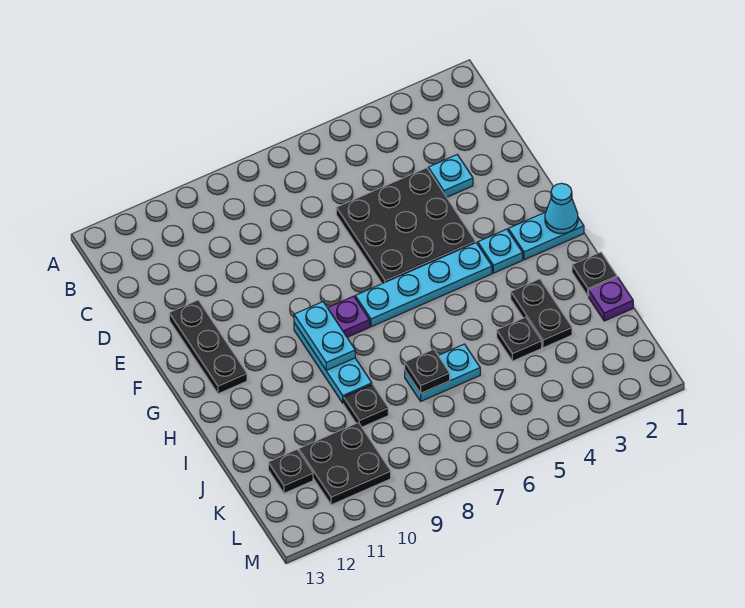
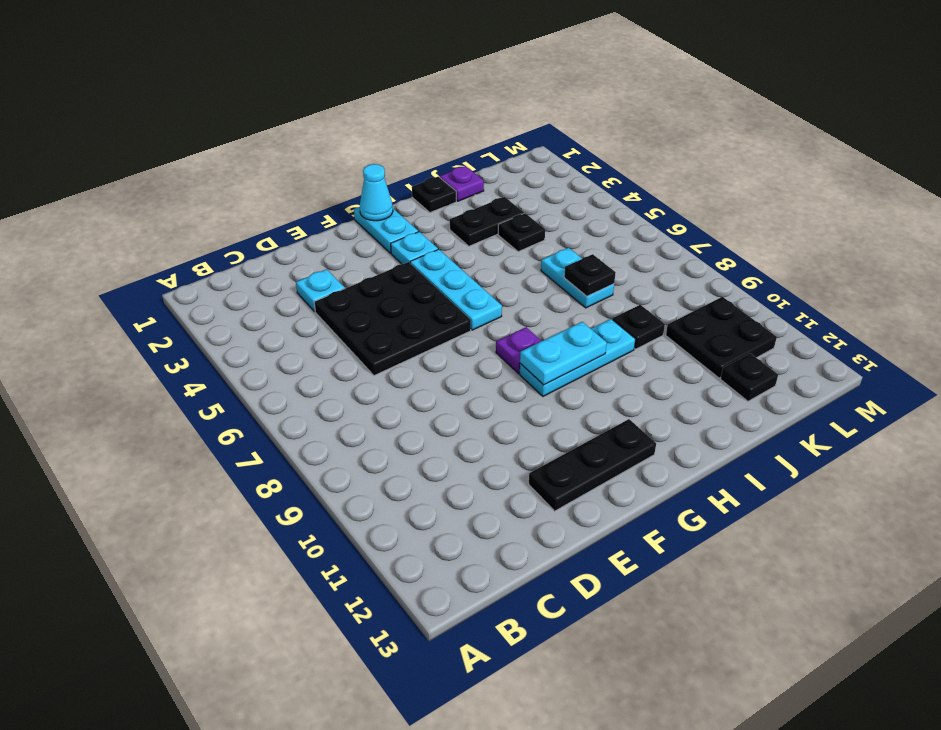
cyan plate G4:G7 level 1 -> cyan plate G4:G6 level 1

